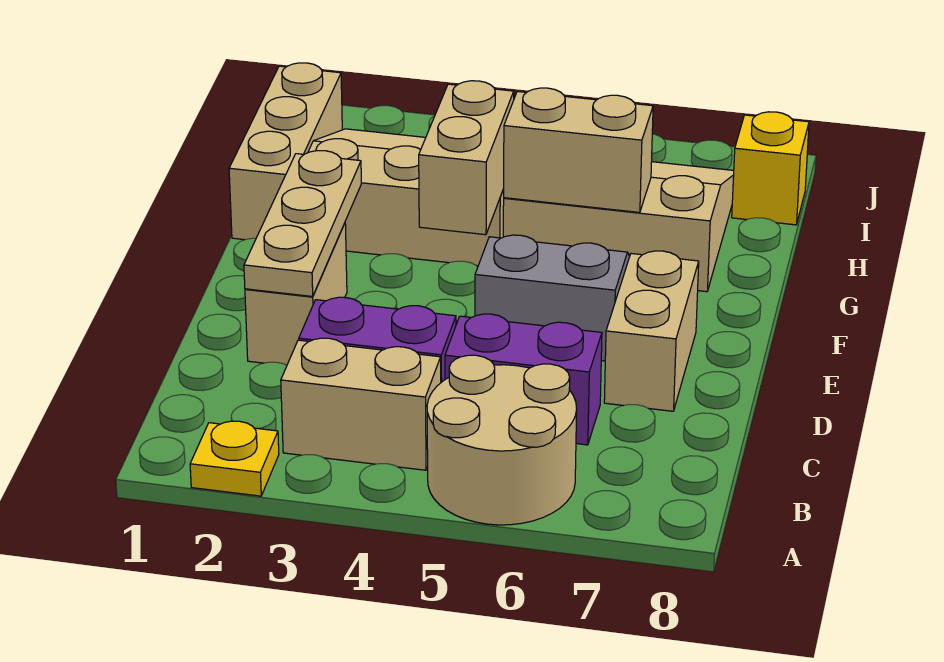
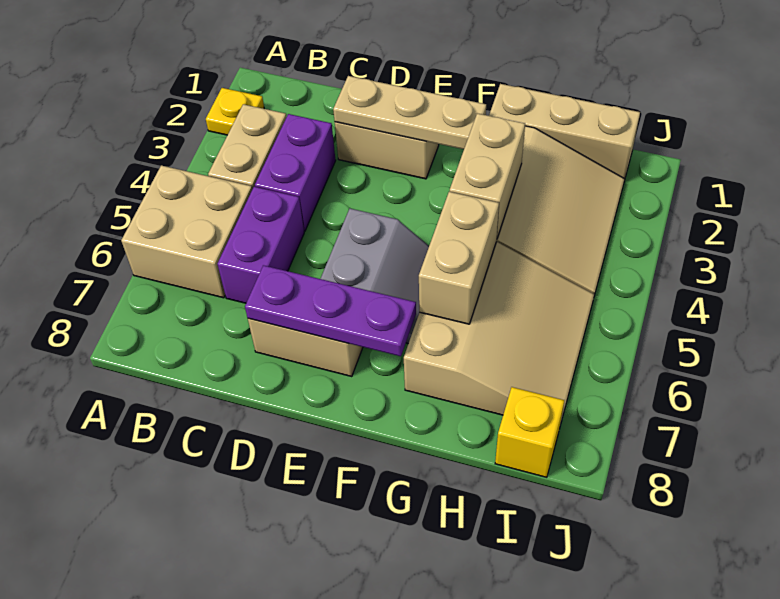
tan round brick A5:B6 level 1 -> tan brick A5:B6 level 1
none -> purple plate D7:F7 level 2
tan brick F4:G4 level 2 -> tan brick G3:G4 level 2

